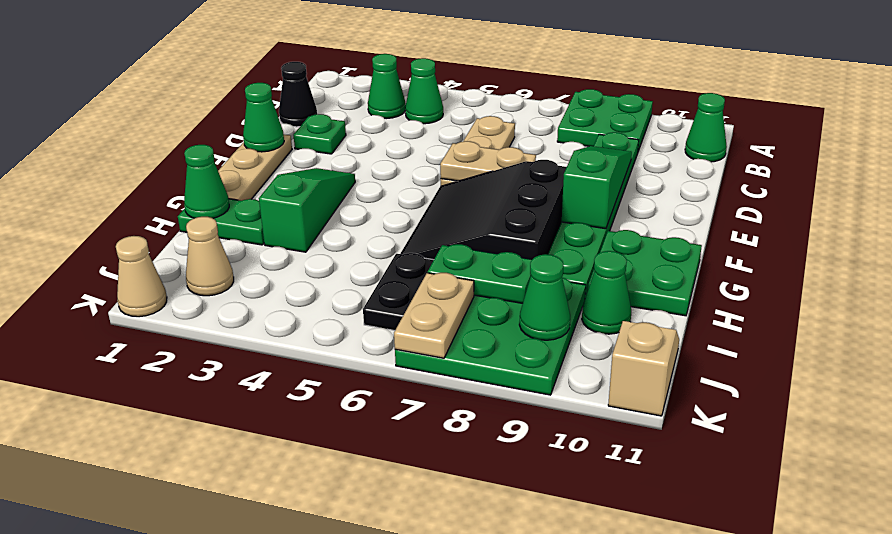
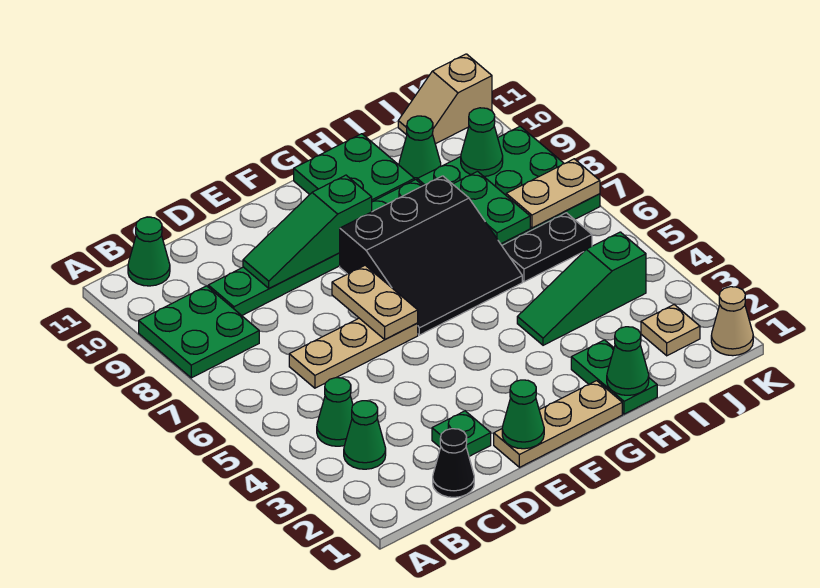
green slope F3:H3 level 1 top H -> green slope H4:J4 level 1 top J
tan cone J2 level 1 -> tan plate J2 level 1

